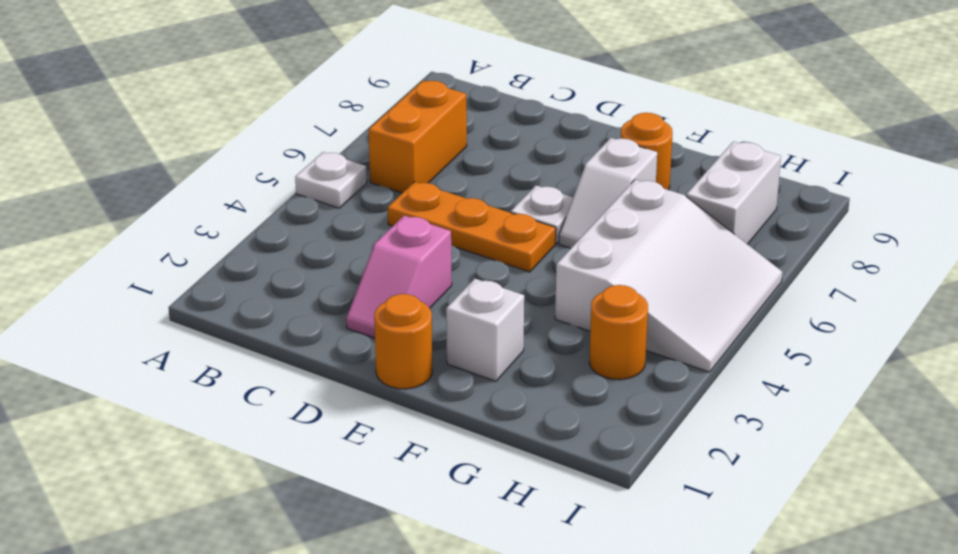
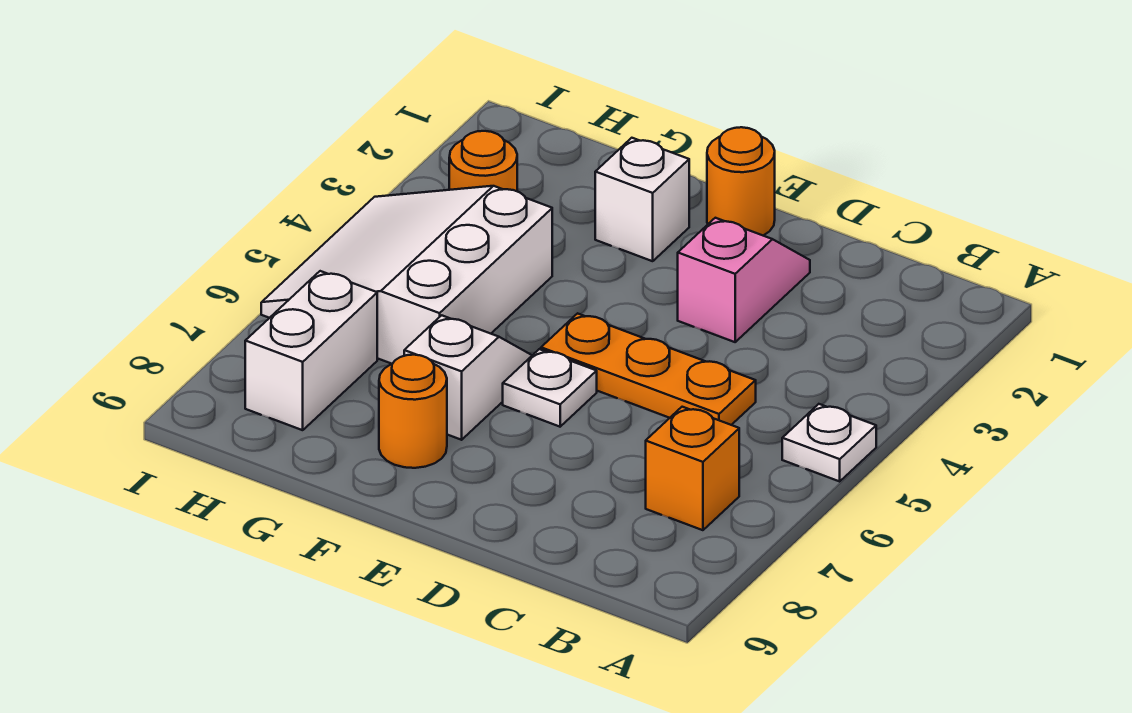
orange brick B6:B7 level 1 -> orange brick B7 level 1

